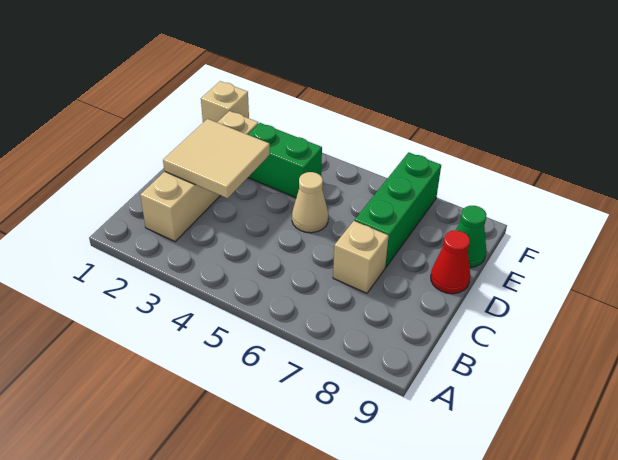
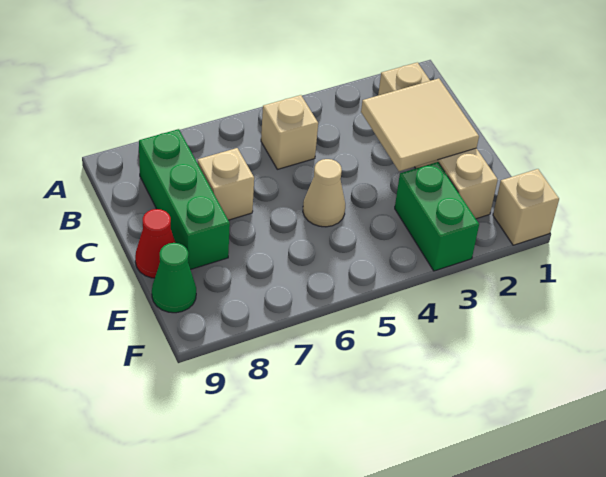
none -> tan brick B5 level 1
green brick D7:F7 level 1 -> green brick B8:D8 level 1
green brick E3:E4 level 1 -> green brick E3:F3 level 1

